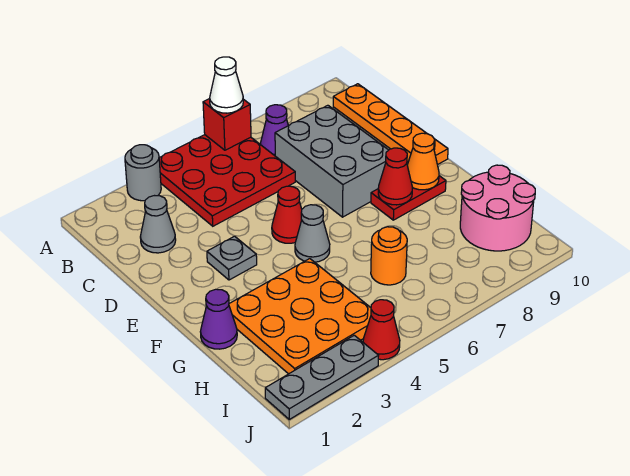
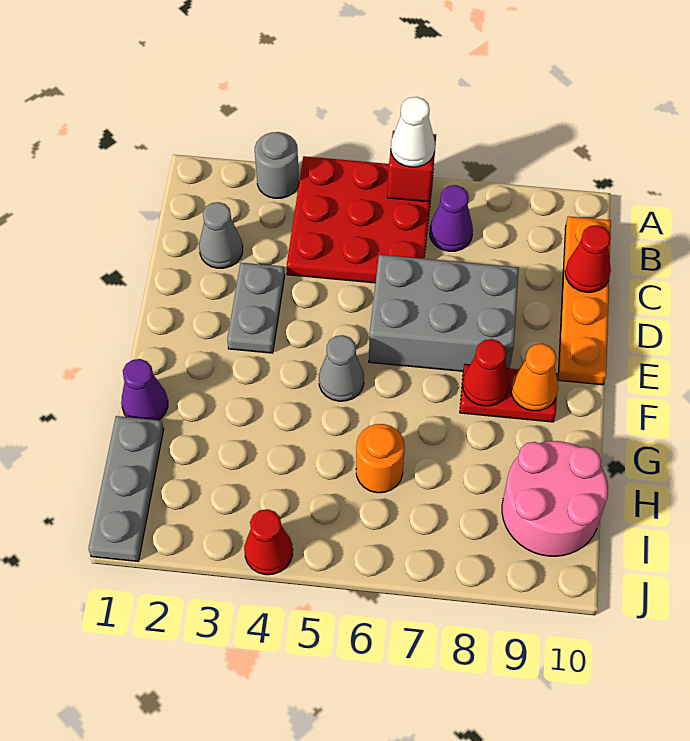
grey brick C7:E8 level 1 -> grey brick D6:E8 level 1
grey plate E3 level 1 -> grey plate D3:E3 level 1
red cone E5 level 1 -> red cone C10 level 2
orange plate G2:I4 level 1 -> none
grey plate J1:J3 level 1 -> grey plate H1:J1 level 1

